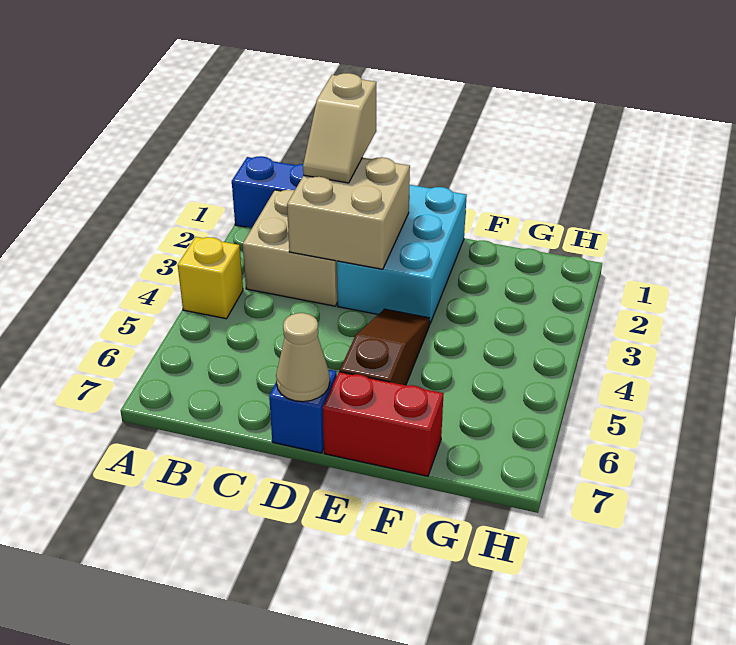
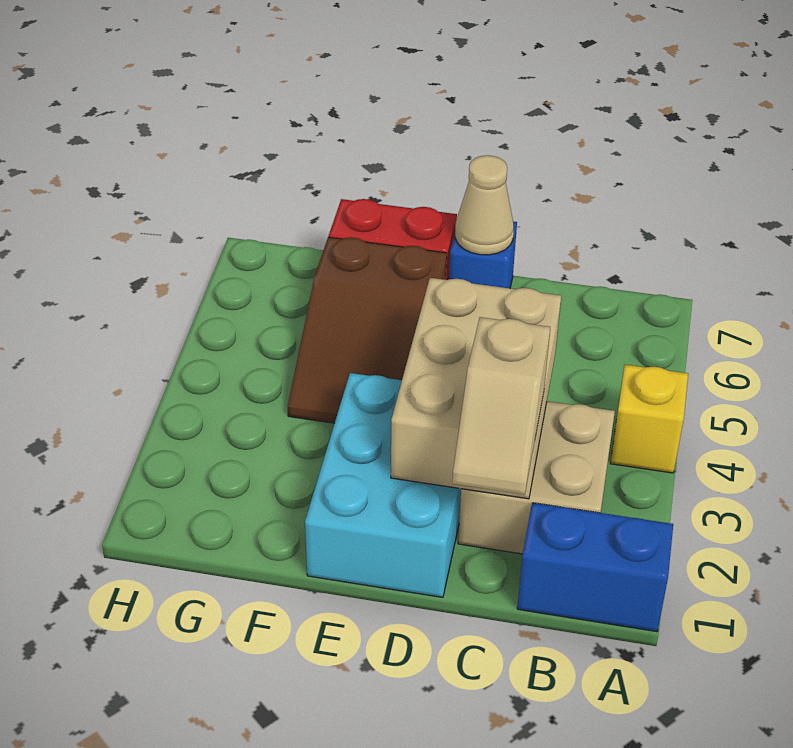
tan slope C1:C2 level 3 top 1 -> tan slope C1:C2 level 3 top 2
tan brick C2:D3 level 2 -> tan brick C2:D4 level 2
brown slope E4:E6 level 1 top 6 -> brown slope E4:F6 level 1 top 6

